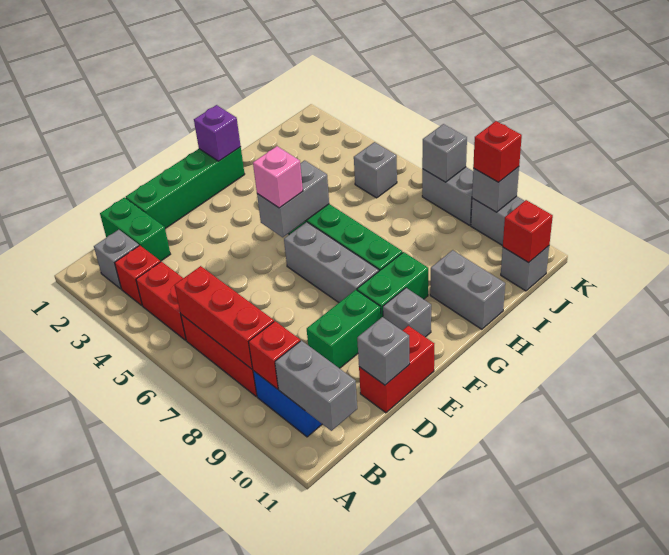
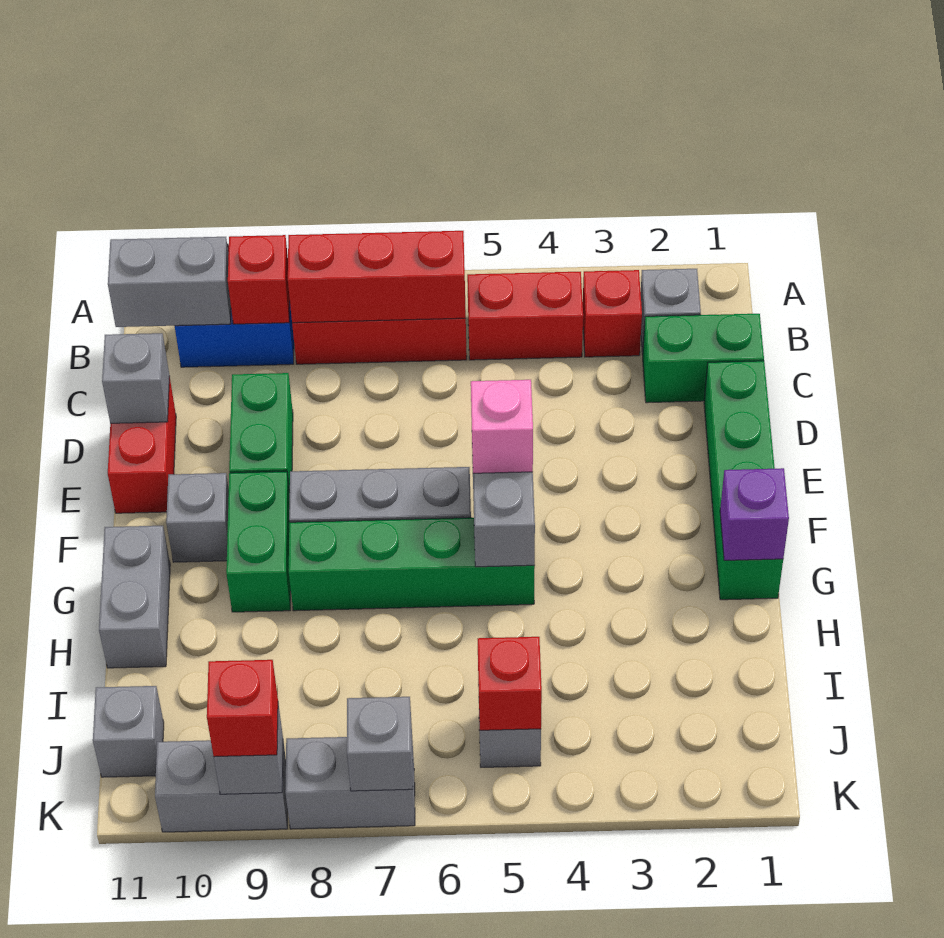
grey brick H10:H11 level 1 -> grey brick G11:H11 level 1
red brick J11 level 2 -> red brick J5 level 2

